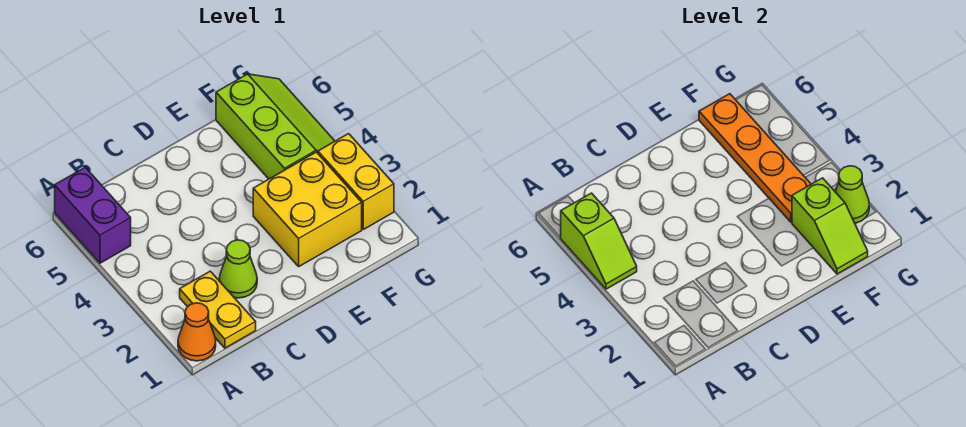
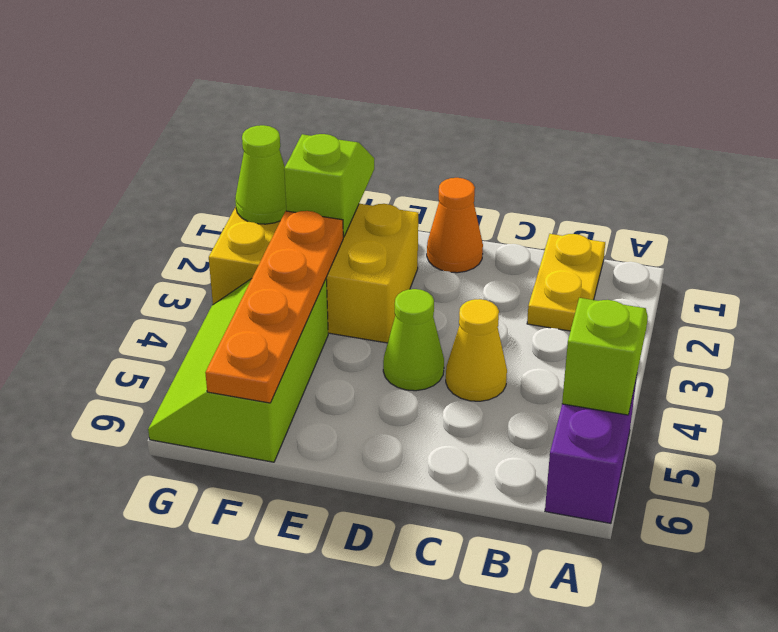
orange cone A1 level 1 -> orange cone D1 level 1
lime cone C2 level 1 -> lime cone D4 level 1
none -> yellow cone C4 level 1

